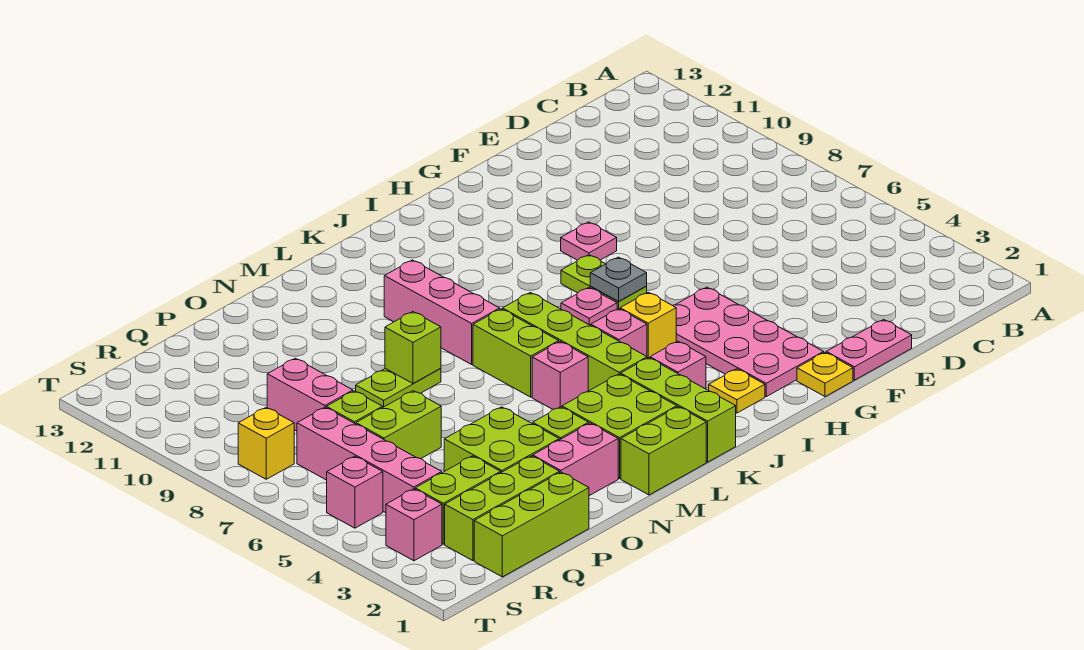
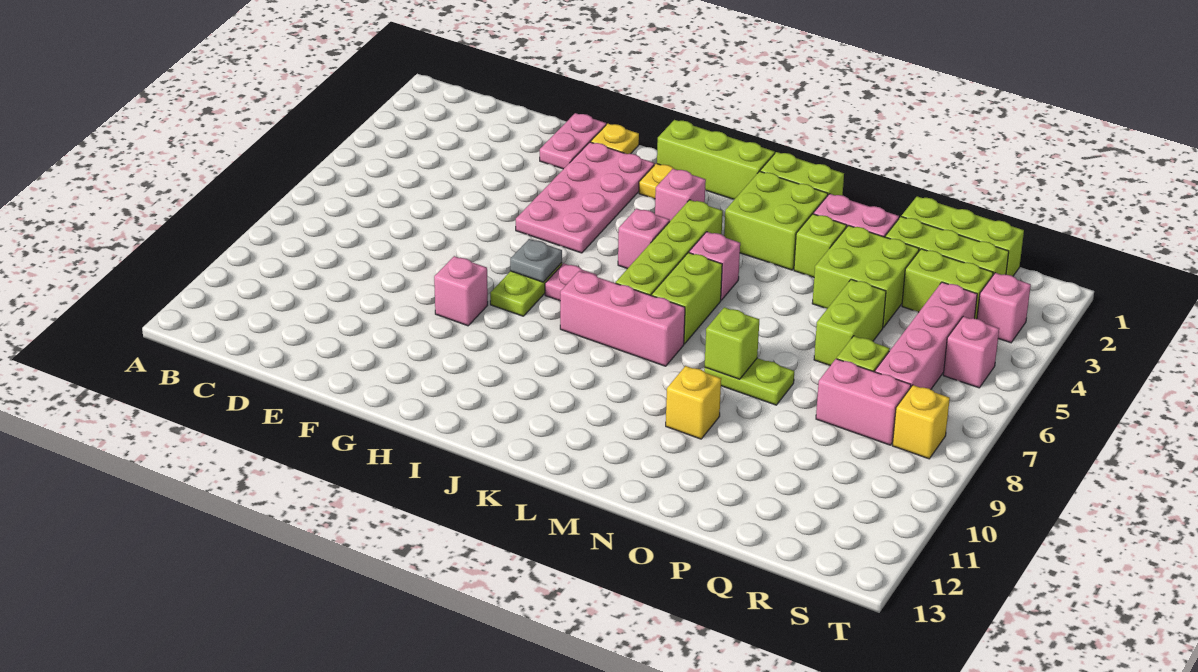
pink plate E1:F1 level 1 -> pink plate F1:F2 level 1
pink plate G9 level 1 -> pink brick G9 level 1
yellow brick I5 level 1 -> yellow brick N10 level 1
lime brick K1:K3 level 1 -> lime brick I1:K1 level 1
pink brick L8:L10 level 1 -> pink brick J8:L8 level 1
lime brick P6:Q6 level 1 -> lime brick P5:P6 level 1
pink brick Q8:Q9 level 1 -> pink brick Q8:R8 level 1

